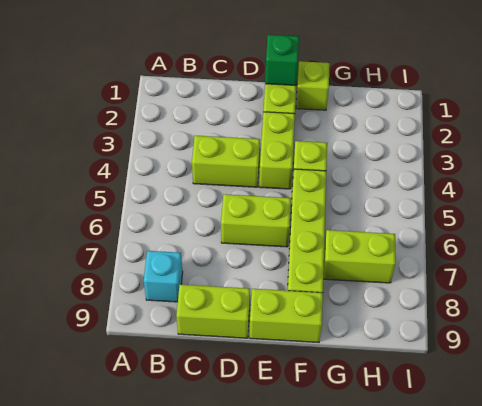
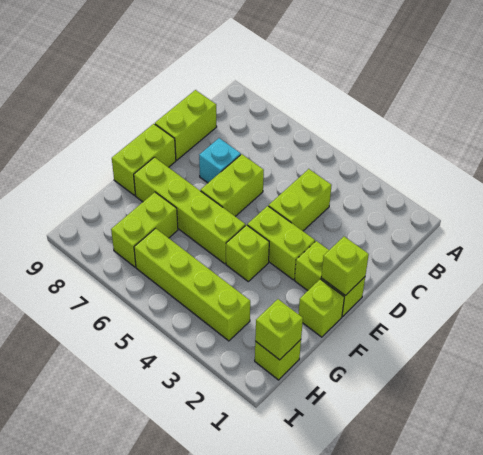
cyan brick B8 level 1 -> cyan brick D7 level 1
green brick E1 level 2 -> lime brick E1 level 2
none -> lime brick H1 level 1
none -> lime brick H1 level 2
none -> lime brick H3:H6 level 1

